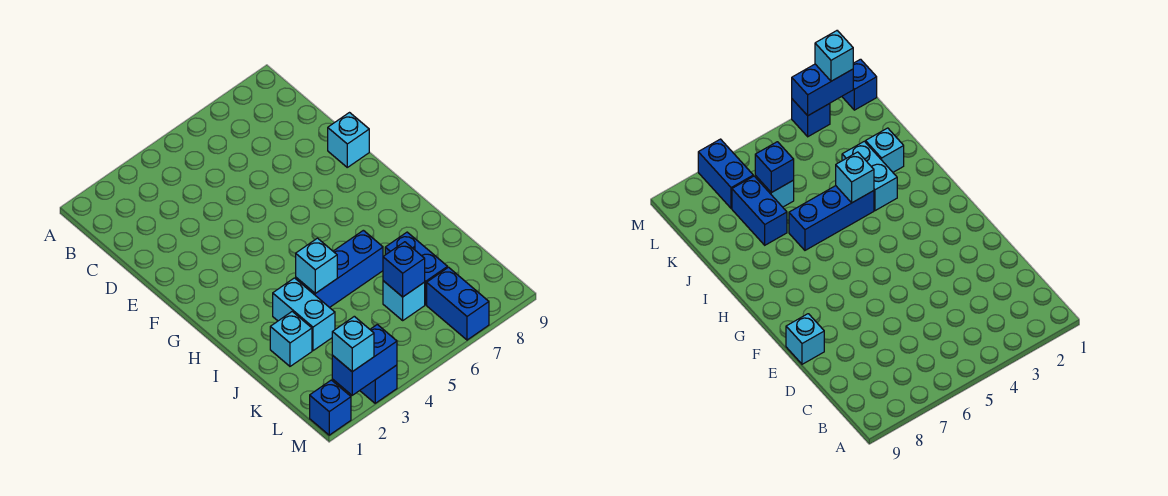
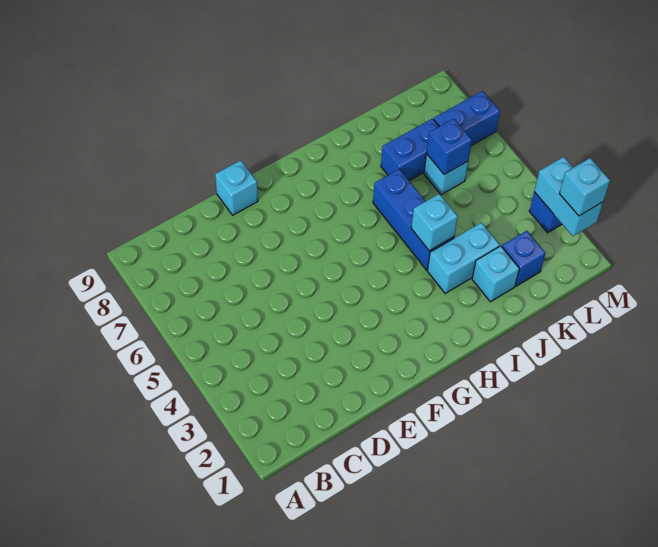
blue brick M1 level 1 -> blue brick K2 level 1
blue brick M2:M3 level 2 -> cyan brick M2:M3 level 2

